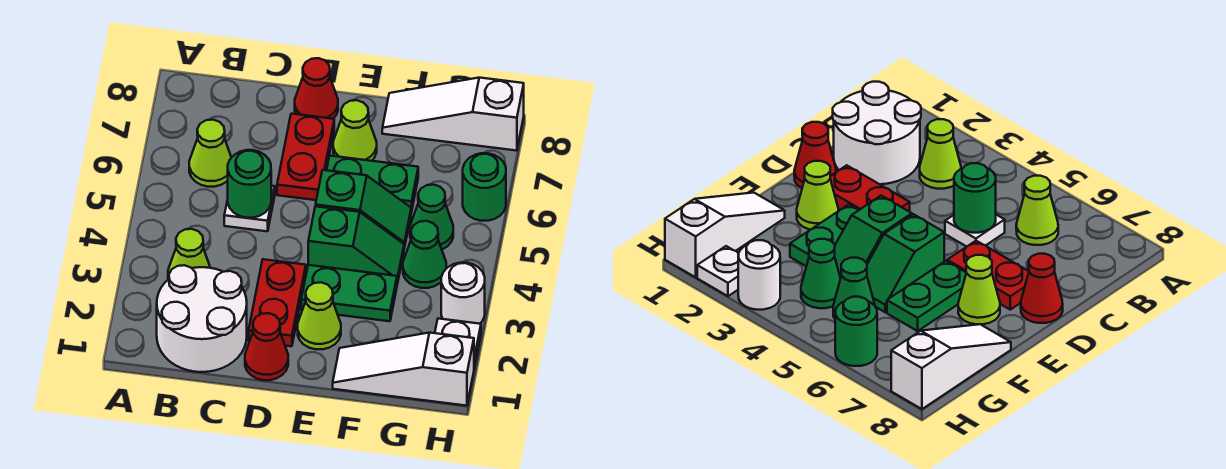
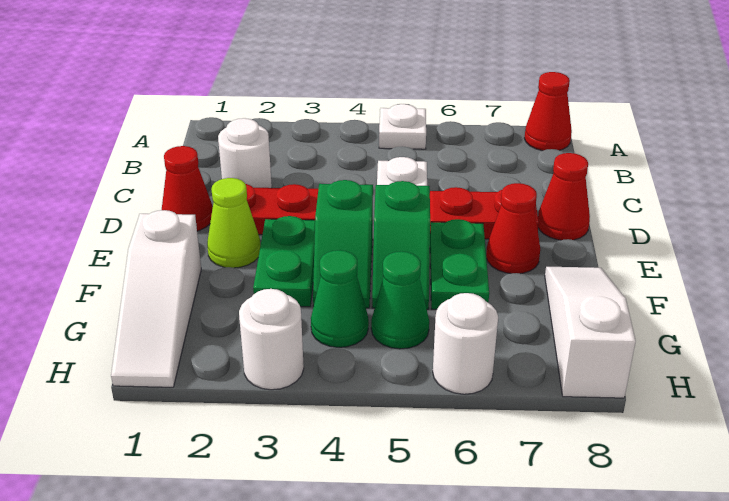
none -> red cone A8 level 1
white round brick B1:C2 level 1 -> white round brick C2 level 1
lime cone B3 level 1 -> none
lime cone B6 level 1 -> none
green round brick C5 level 2 -> none
lime cone E7 level 1 -> red cone E7 level 1
white slope F1:H1 level 1 top H -> white slope F1:H1 level 1 top F
white plate H2 level 1 -> white plate A5 level 1
green round brick H6 level 1 -> white round brick H6 level 1

